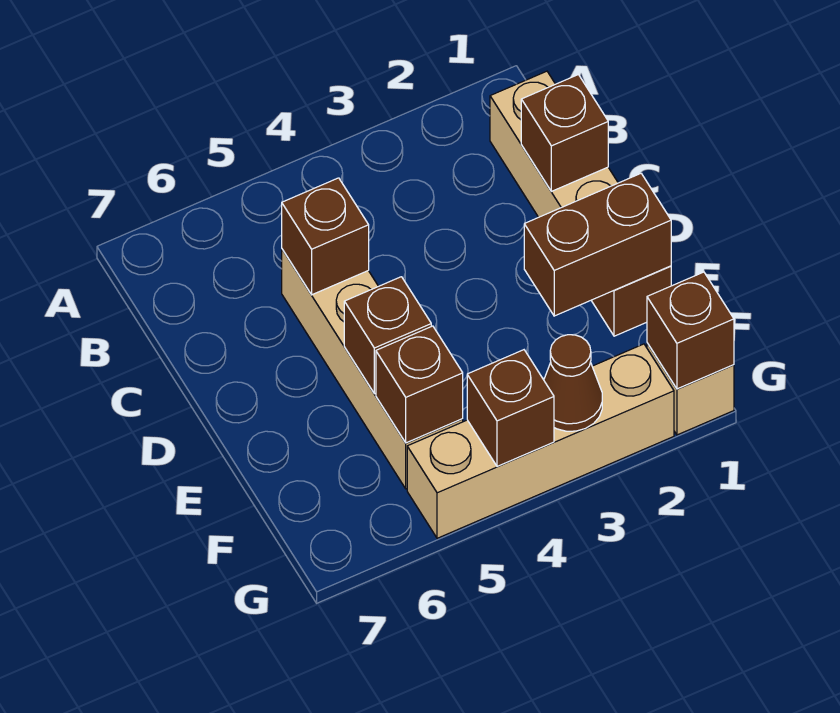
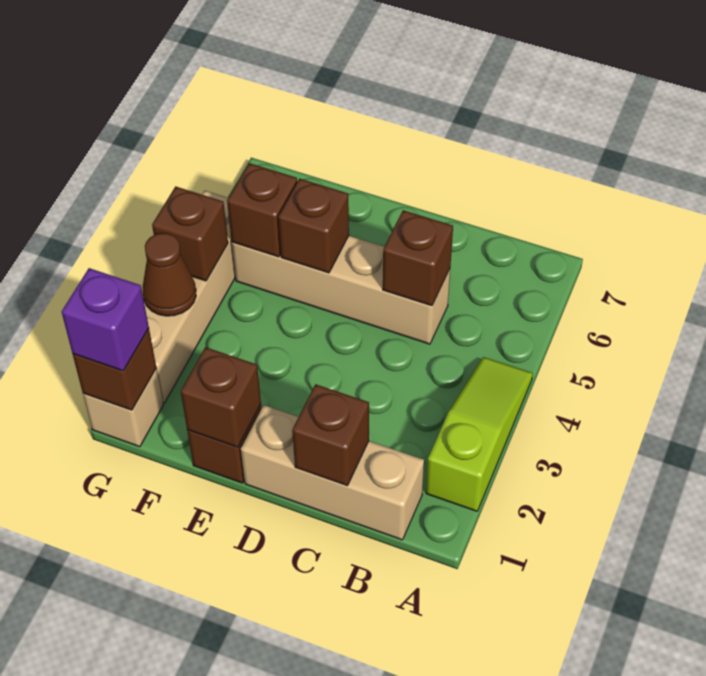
none -> lime slope A2:A4 level 1 top 2
brown brick E1:E2 level 2 -> brown brick E1 level 2
none -> purple brick G1 level 3

